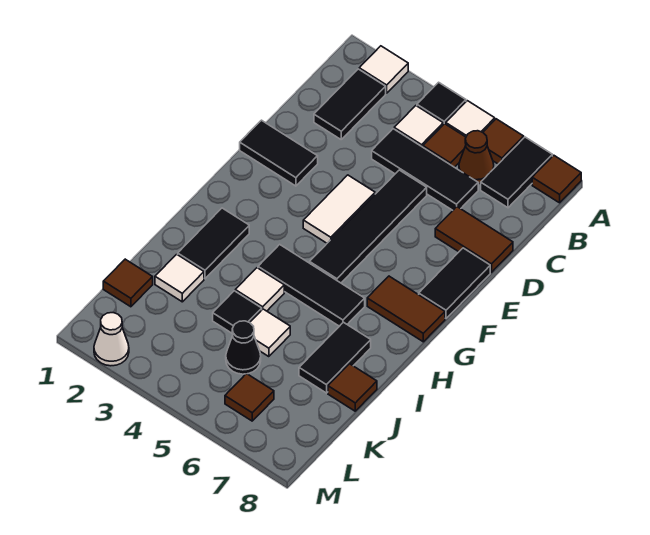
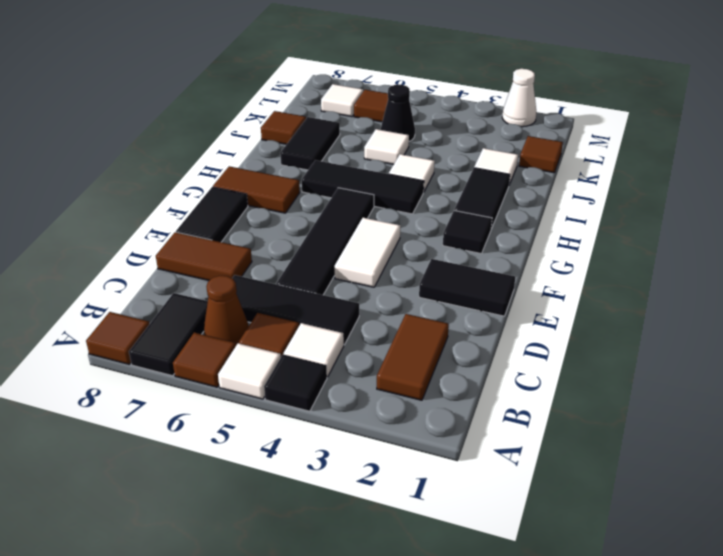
white tile A2 level 1 -> white tile L7 level 1
black tile B2:C2 level 1 -> brown tile B2:C2 level 1
black tile J4 level 1 -> black tile G2 level 1

